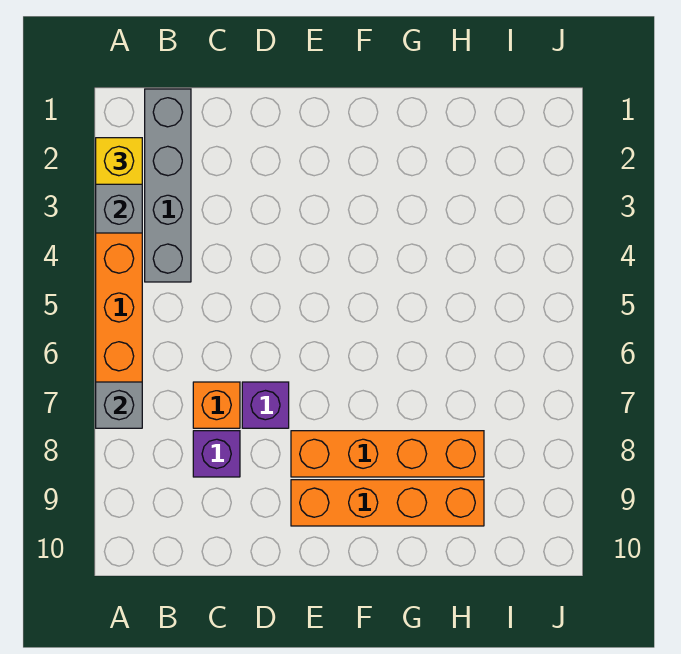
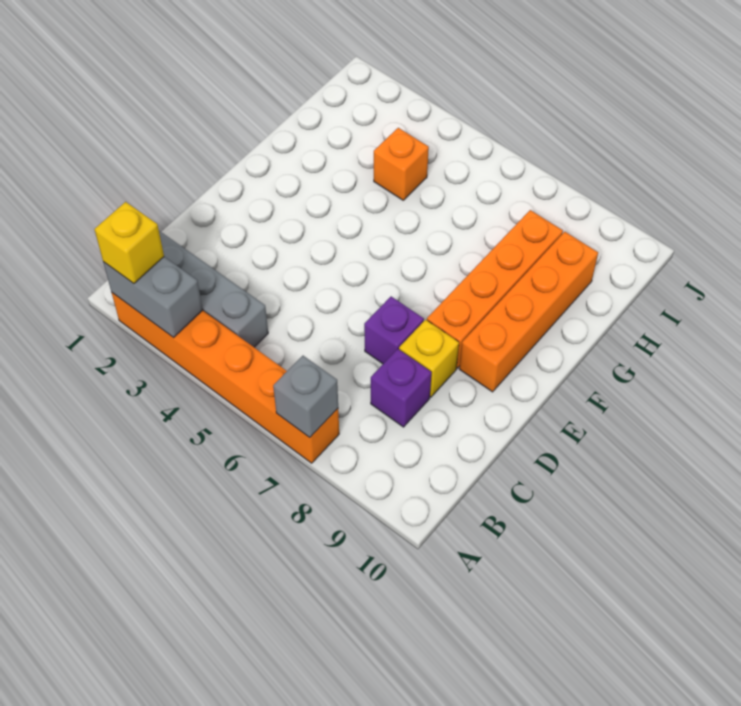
orange brick C7 level 1 -> orange brick H4 level 1
none -> yellow brick D8 level 1

